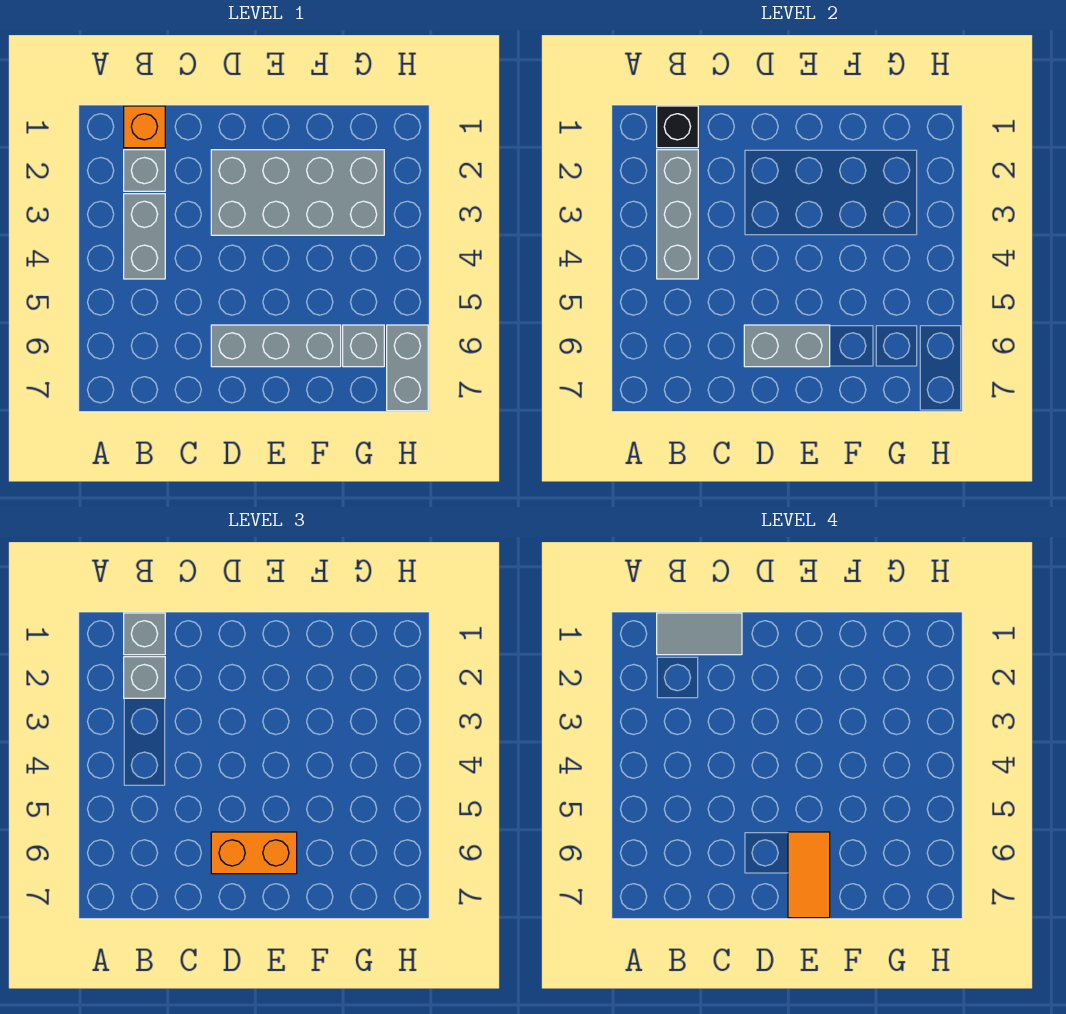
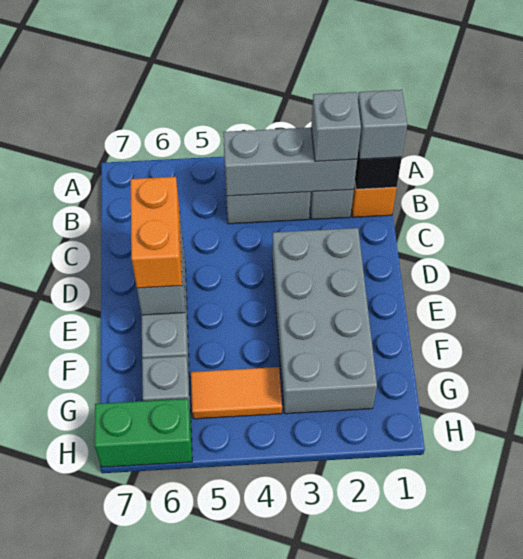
grey tile B1:C1 level 4 -> none
orange tile E6:E7 level 4 -> orange tile G4:G5 level 1
grey brick H6:H7 level 1 -> green brick H6:H7 level 1

